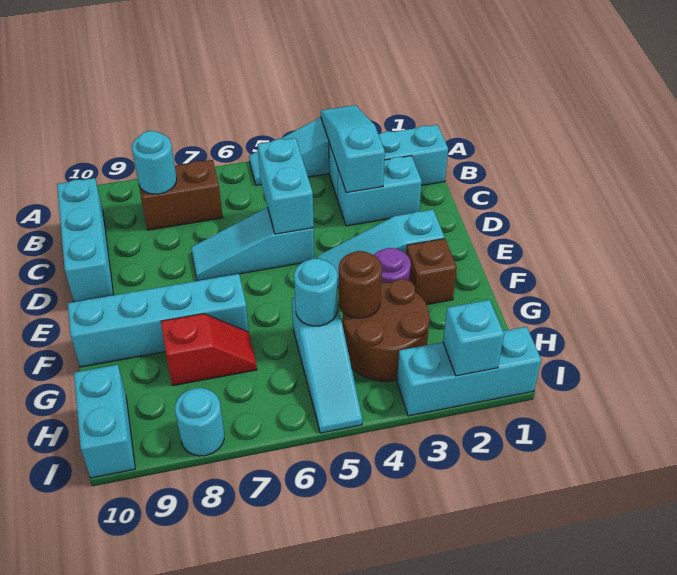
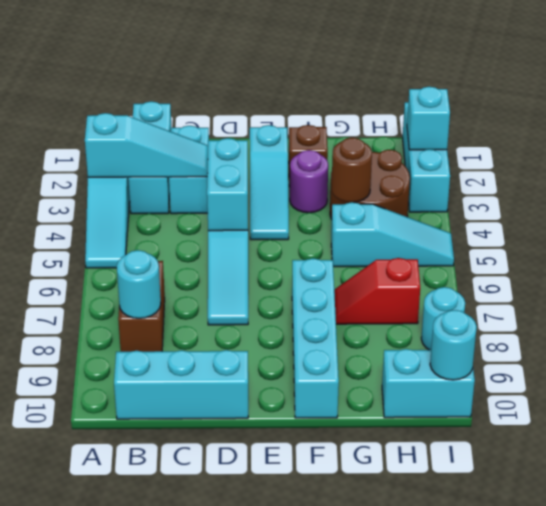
cyan slope A3:C3 level 2 top C -> cyan slope A3:C3 level 2 top A
cyan brick C5:D5 level 2 -> cyan brick D4:D5 level 2
cyan round brick G5 level 2 -> cyan round brick I10 level 2
red slope G7:G8 level 1 top 8 -> red slope G7:H7 level 1 top H

